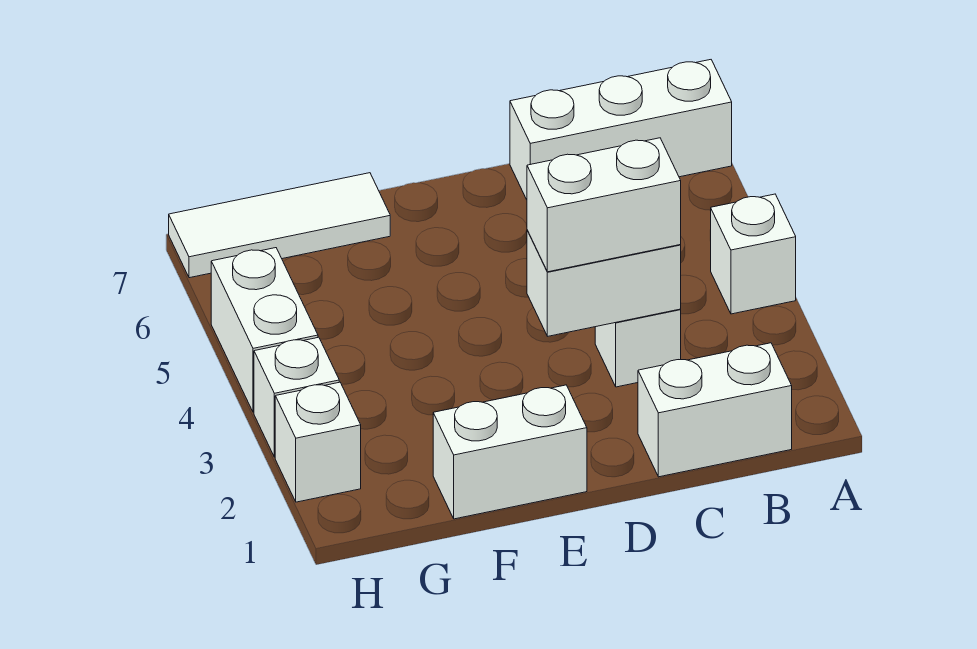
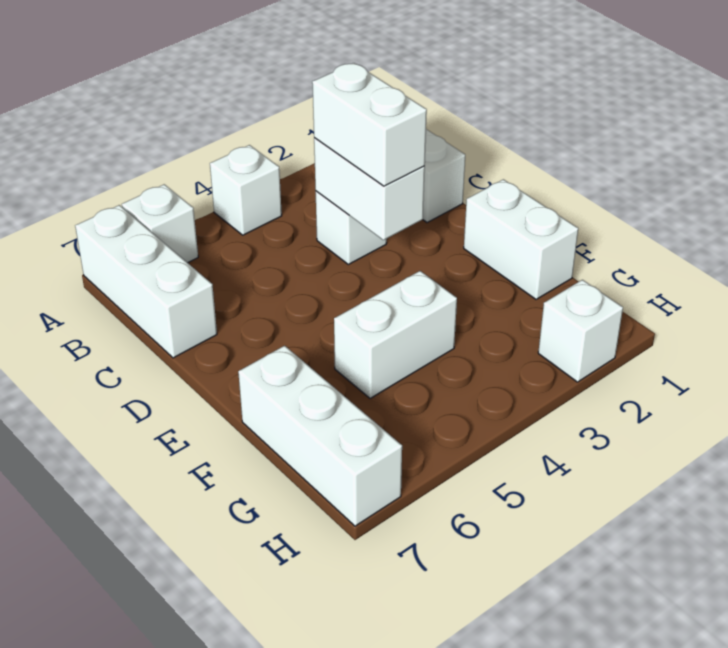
white tile F7:H7 level 1 -> white brick F7:H7 level 1
white brick H3 level 1 -> white brick A6 level 1
white brick H4:H5 level 1 -> white brick F4:F5 level 1

